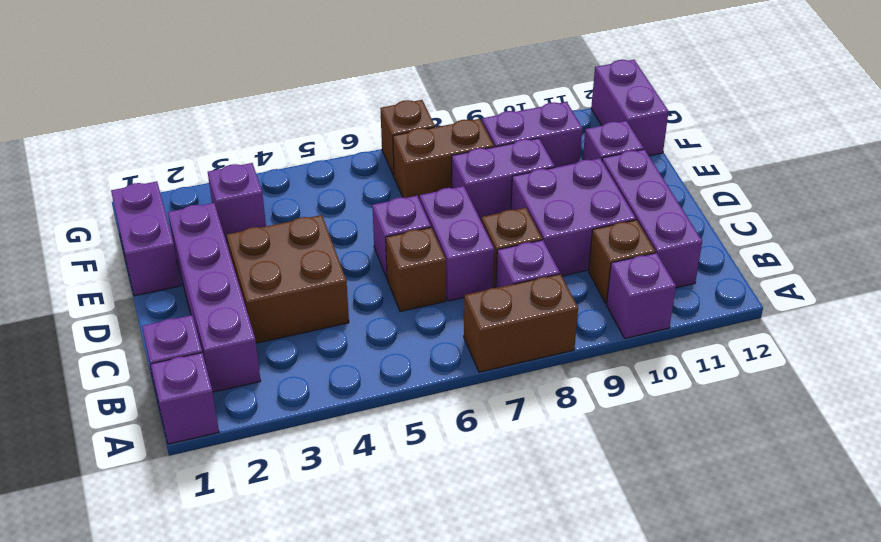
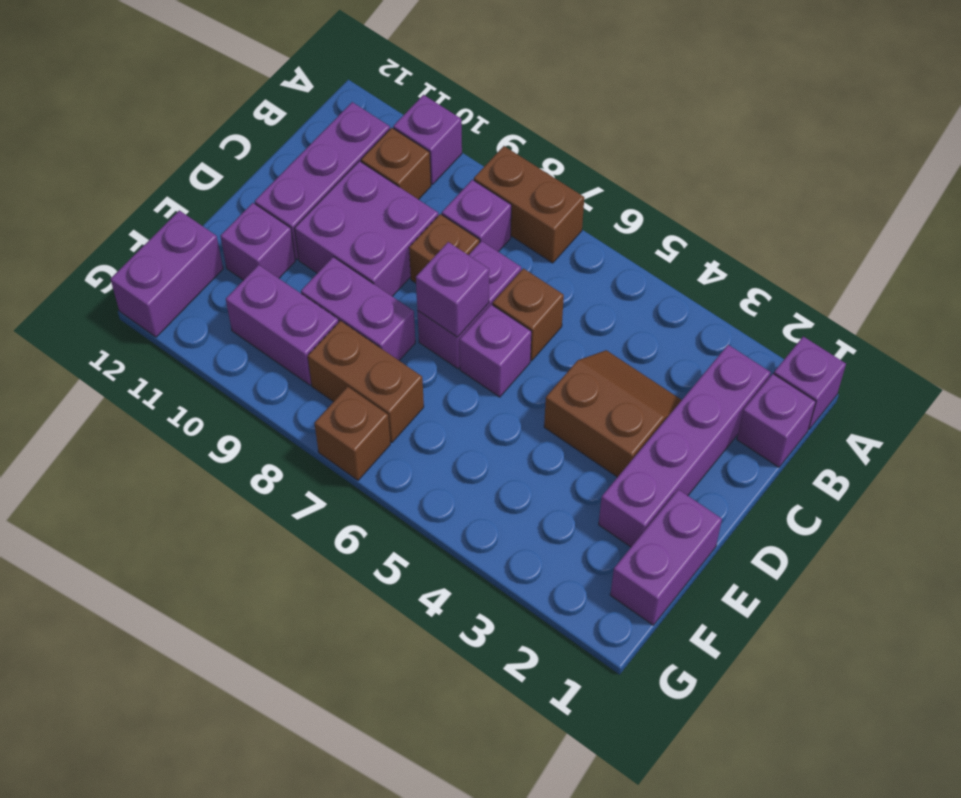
brown brick C3:D4 level 1 -> brown slope C3:D4 level 1 top D
purple brick F3 level 1 -> purple brick D7 level 2

